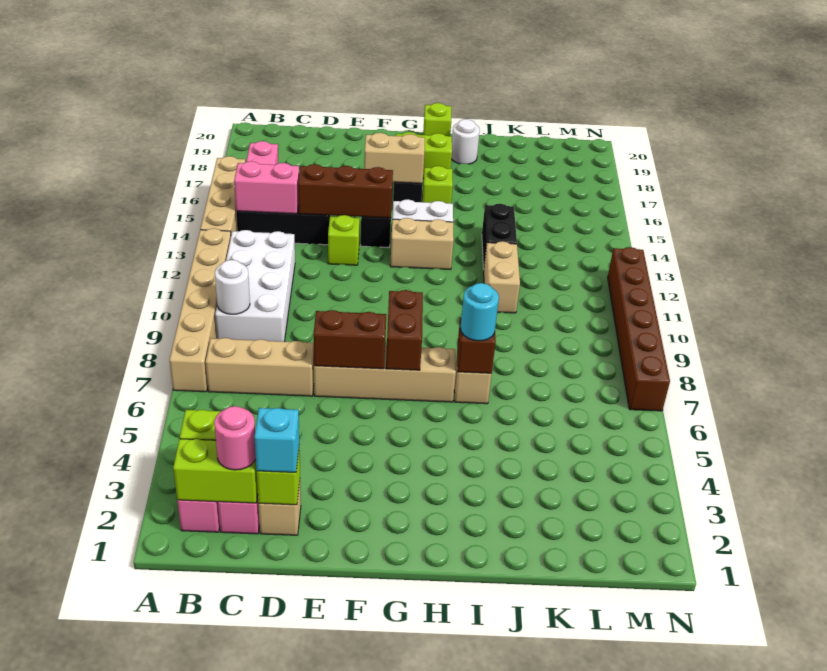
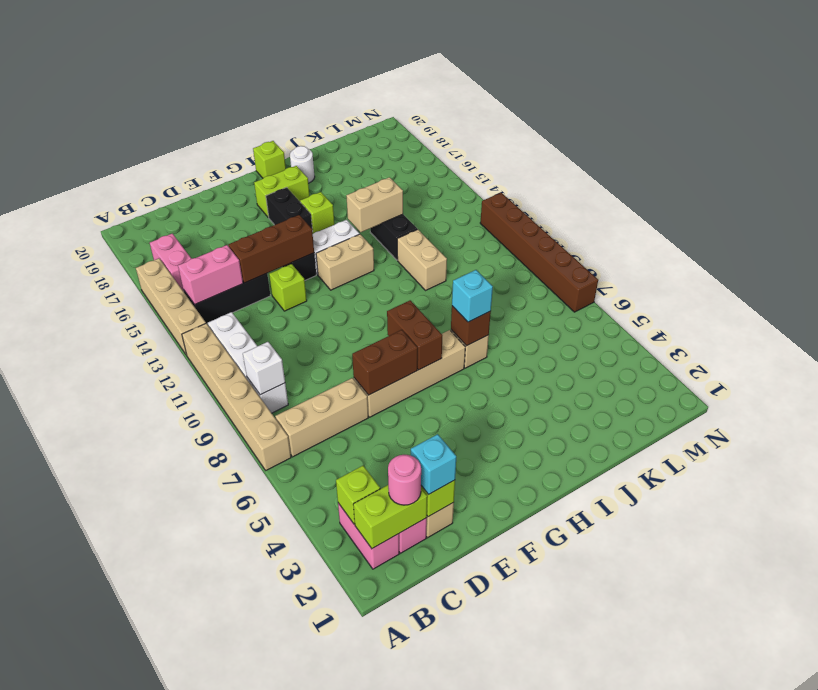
white brick B9:C12 level 1 -> white brick B9:B12 level 1
white round brick B9 level 2 -> white brick B9 level 2
tan brick F16:G16 level 2 -> tan brick I14:J14 level 2
cyan round brick I7 level 3 -> cyan brick I7 level 3

